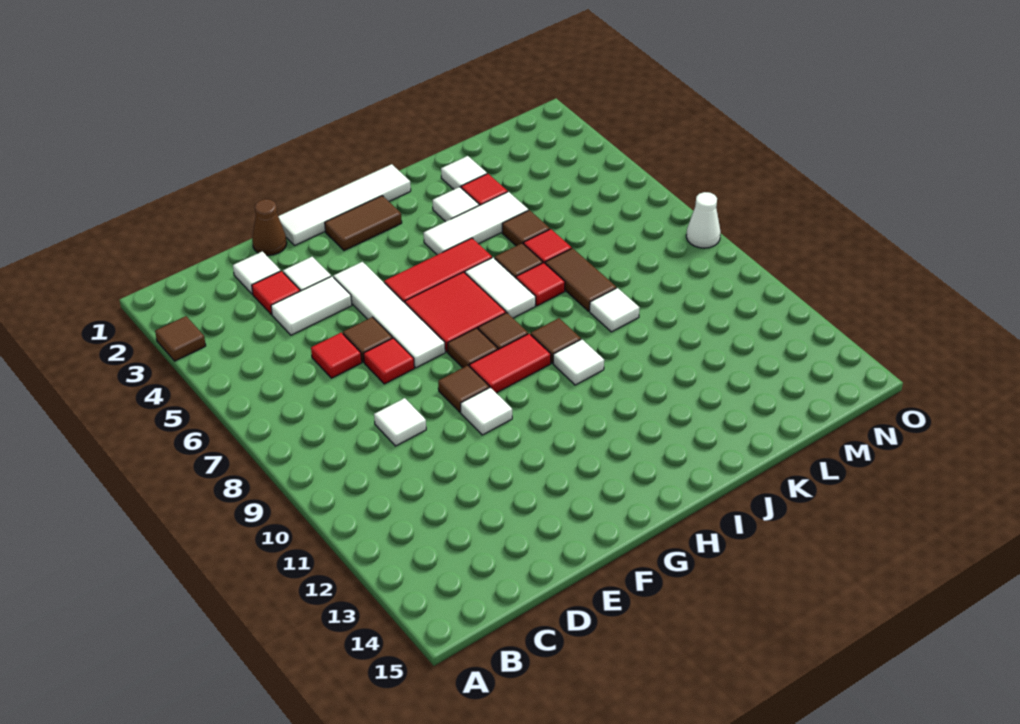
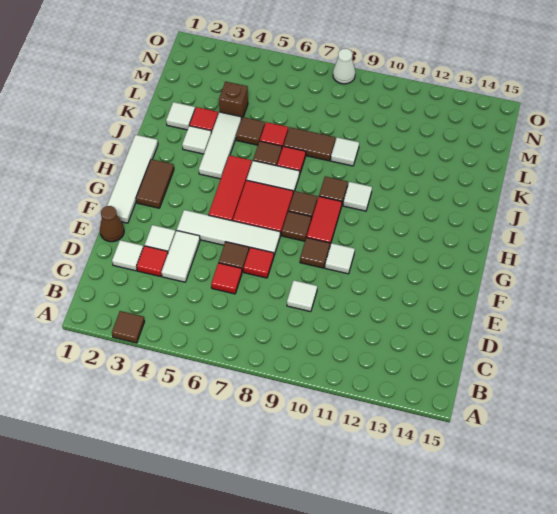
none -> brown brick L4 level 1

